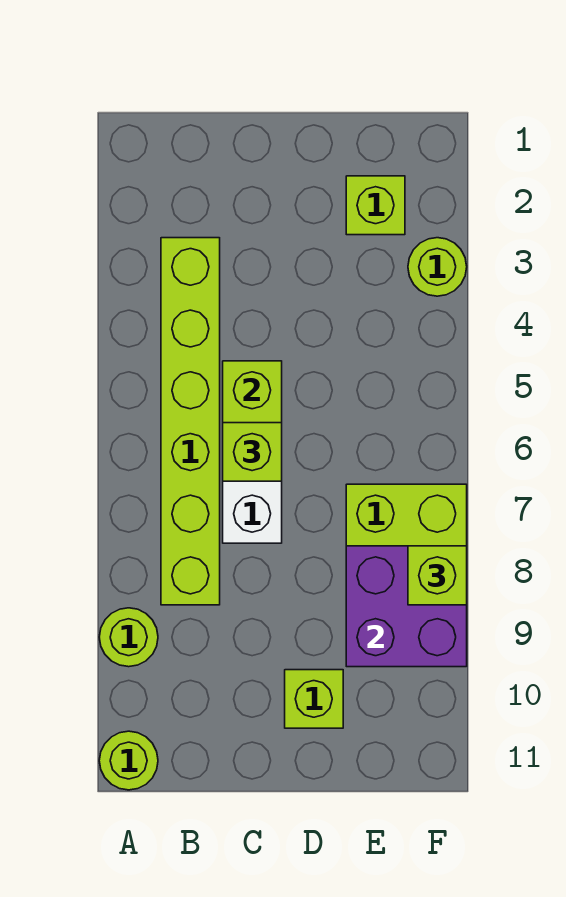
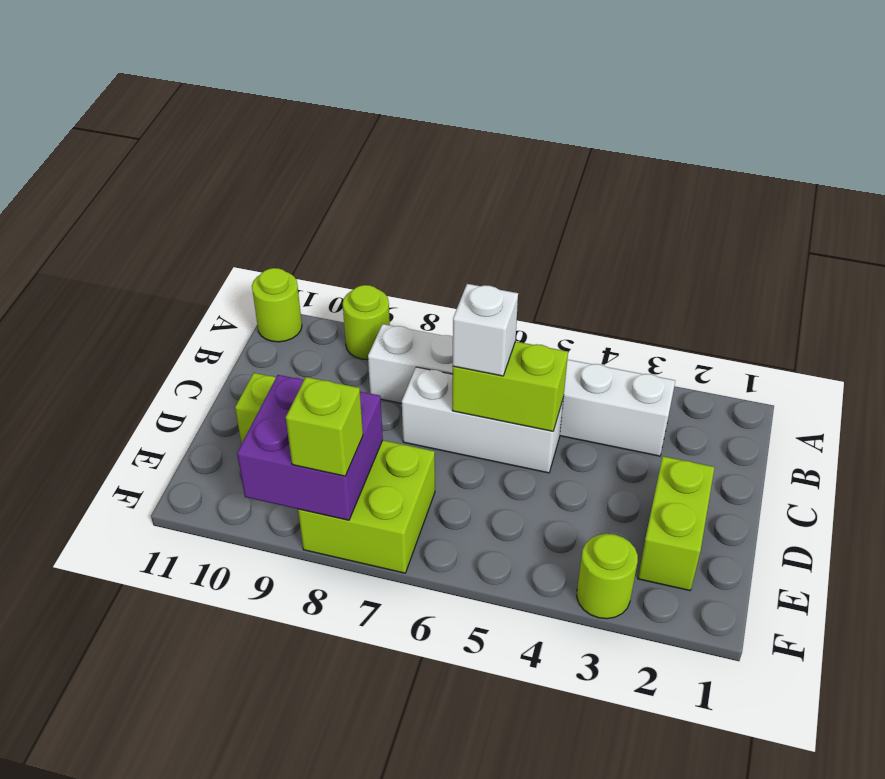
lime brick B3:B8 level 1 -> white brick B3:B8 level 1
lime brick C6 level 3 -> white brick C6 level 3
lime brick E2 level 1 -> lime brick D2:E2 level 1

